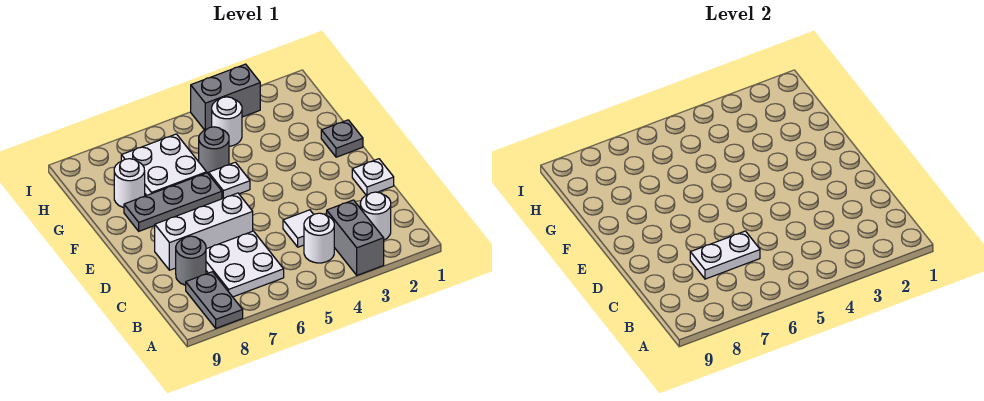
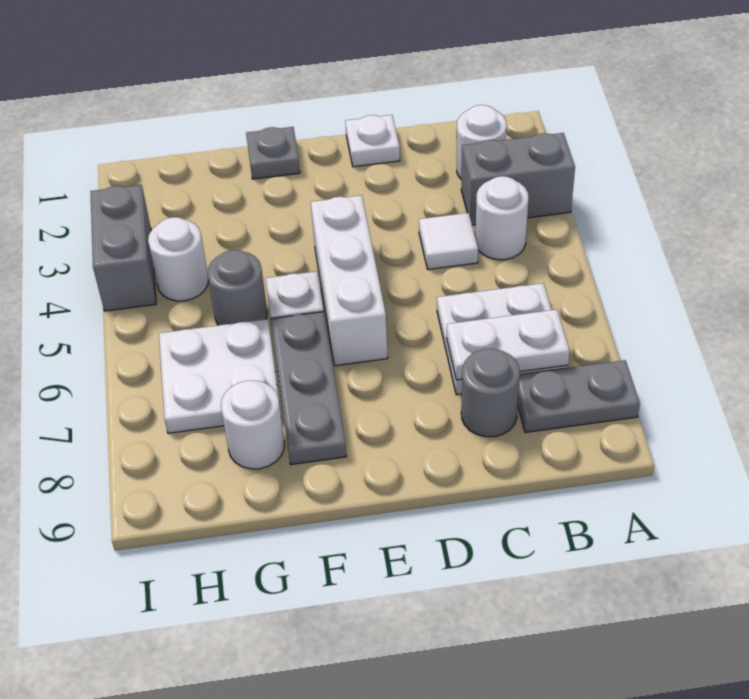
white plate C6:C7 level 2 -> white plate B7:C7 level 2
white brick D6:D8 level 1 -> white brick E4:E6 level 1

